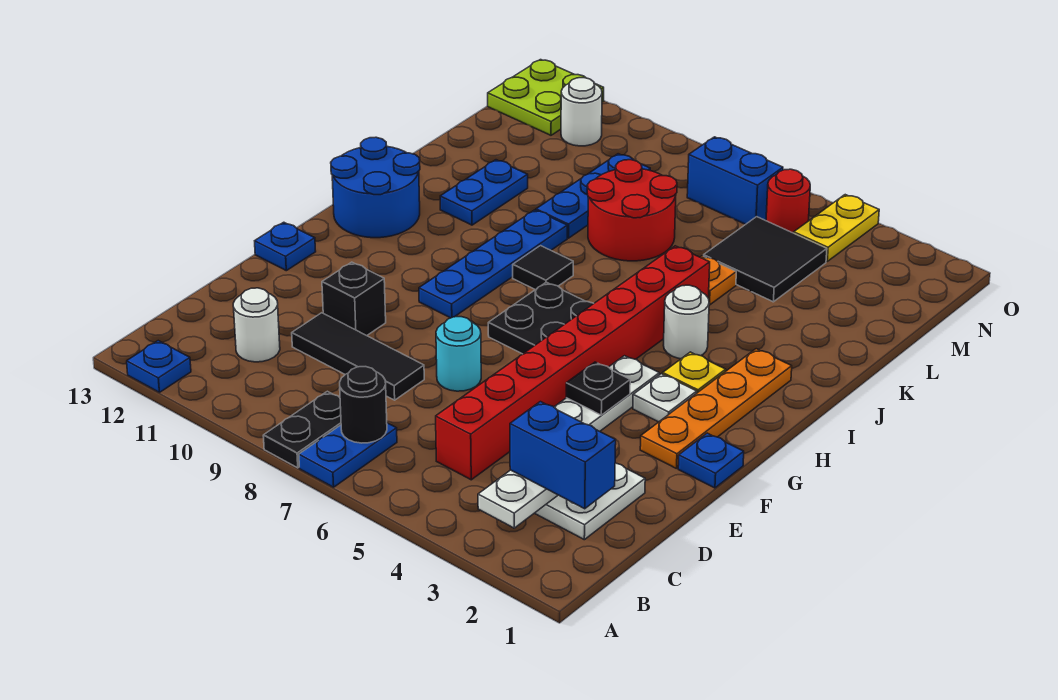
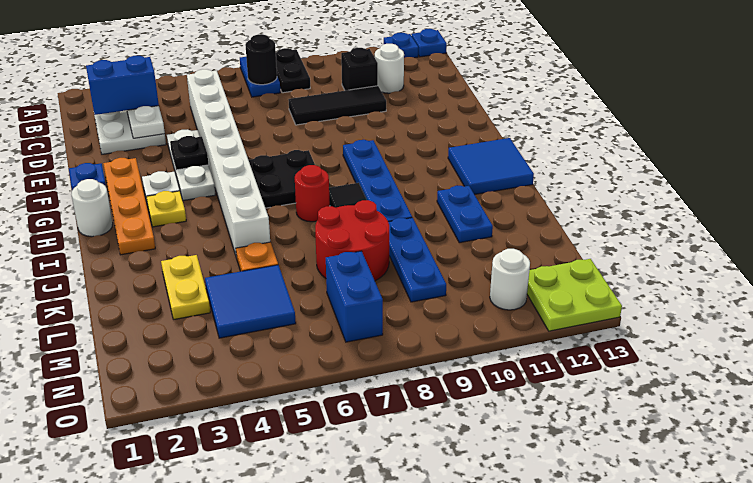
red brick C5:J5 level 1 -> white brick C5:J5 level 1
cyan round brick E7 level 1 -> none
black brick E10 level 1 -> black brick C10 level 1
blue plate F13 level 1 -> blue plate A13 level 1
blue round brick H12:I13 level 1 -> blue tile H12:I13 level 1
white round brick I4 level 1 -> white round brick H1 level 1
black tile L4:M5 level 1 -> blue tile L4:M5 level 1
yellow plate N4:O4 level 1 -> yellow plate K3:L3 level 1
red round brick N5 level 1 -> red round brick I7 level 1
blue brick N6:N7 level 1 -> blue brick M7:N7 level 1

